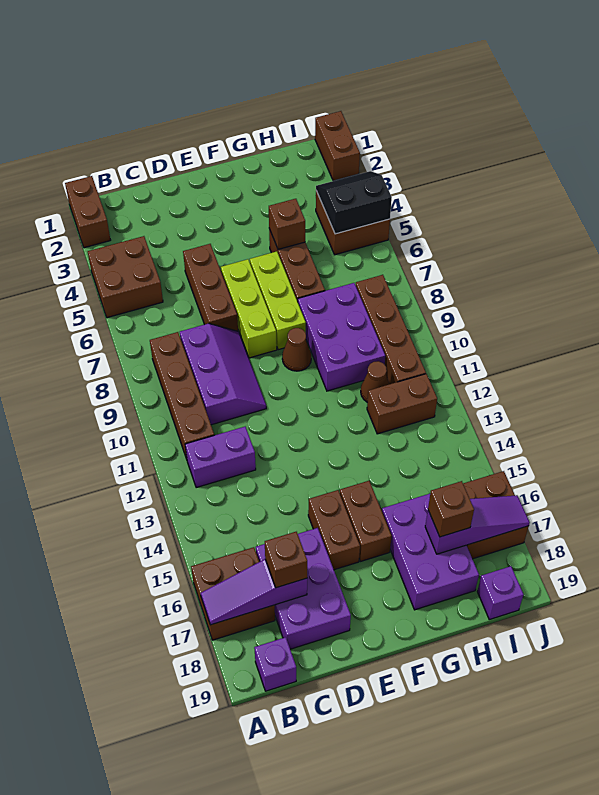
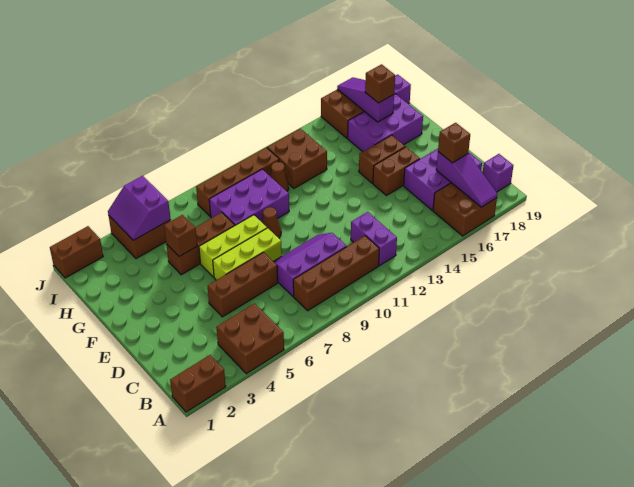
brown brick H12:I12 level 1 -> brown brick H12:I13 level 1
black slope I4:J5 level 2 top 5 -> purple slope I4:J5 level 2 top 5

